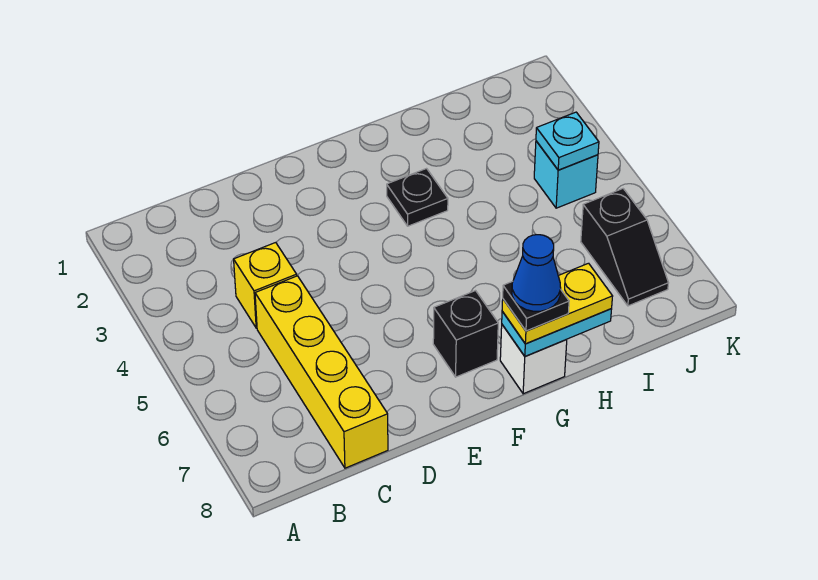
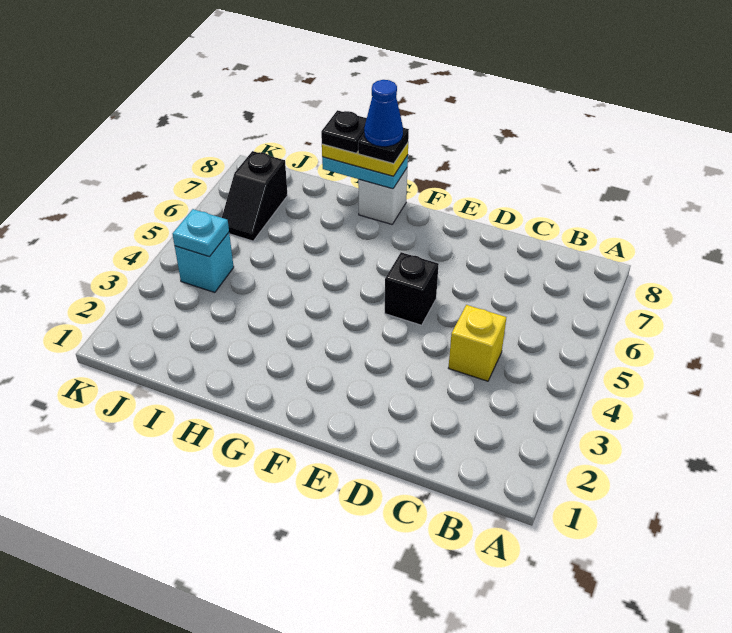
yellow brick C5:C8 level 1 -> none
black brick F7 level 1 -> black brick E5 level 1
black plate G3 level 1 -> black plate H8 level 4
black slope J6:J7 level 1 top 6 -> black slope J6:J7 level 1 top 7

